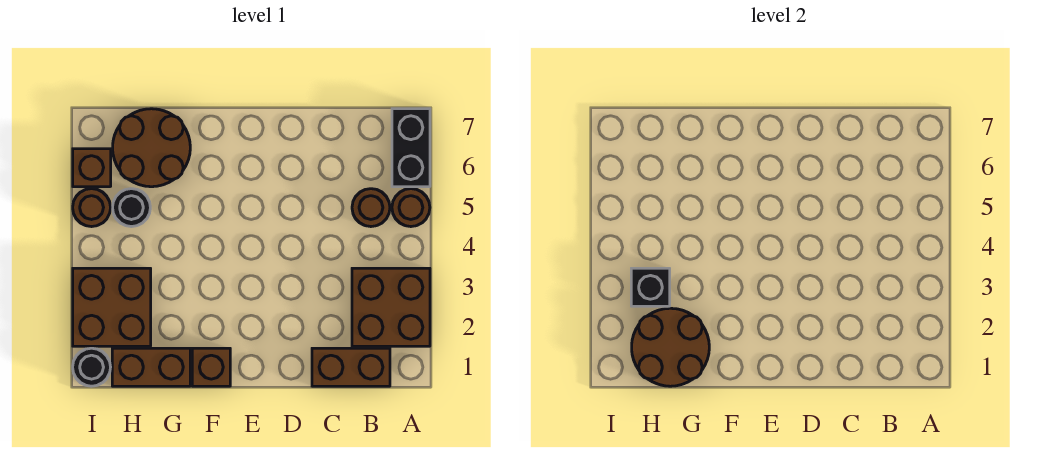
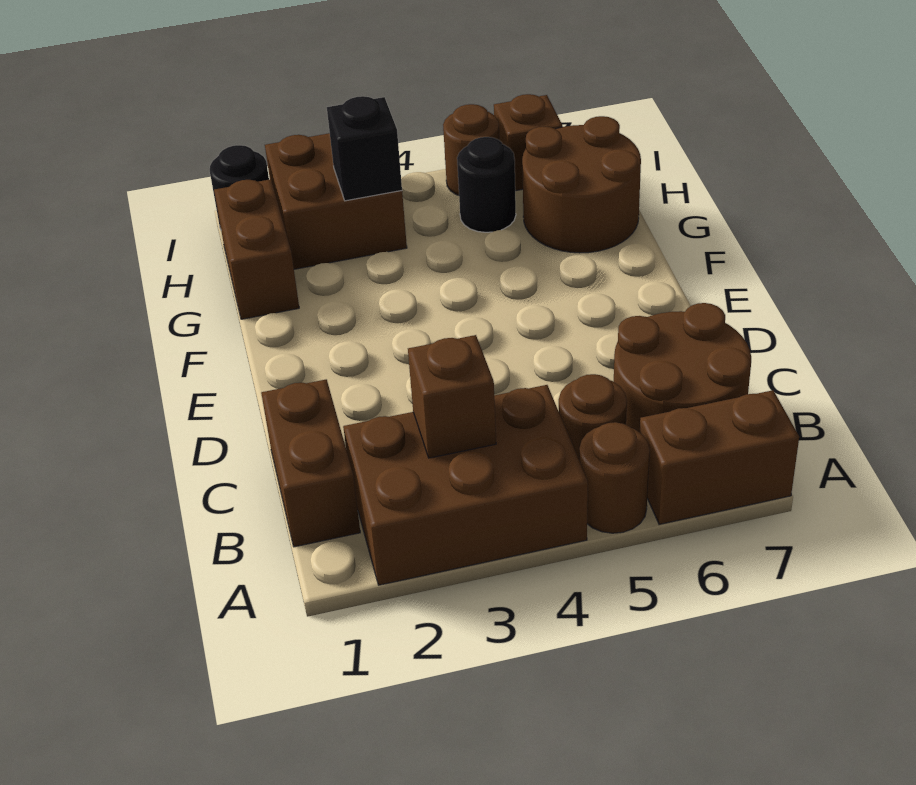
brown brick A2:B3 level 1 -> brown brick A2:B4 level 1
black brick A6:A7 level 1 -> brown brick A6:A7 level 1
brown brick F1 level 1 -> brown brick B3 level 2
brown round brick G1:H2 level 2 -> brown round brick B6:C7 level 1

